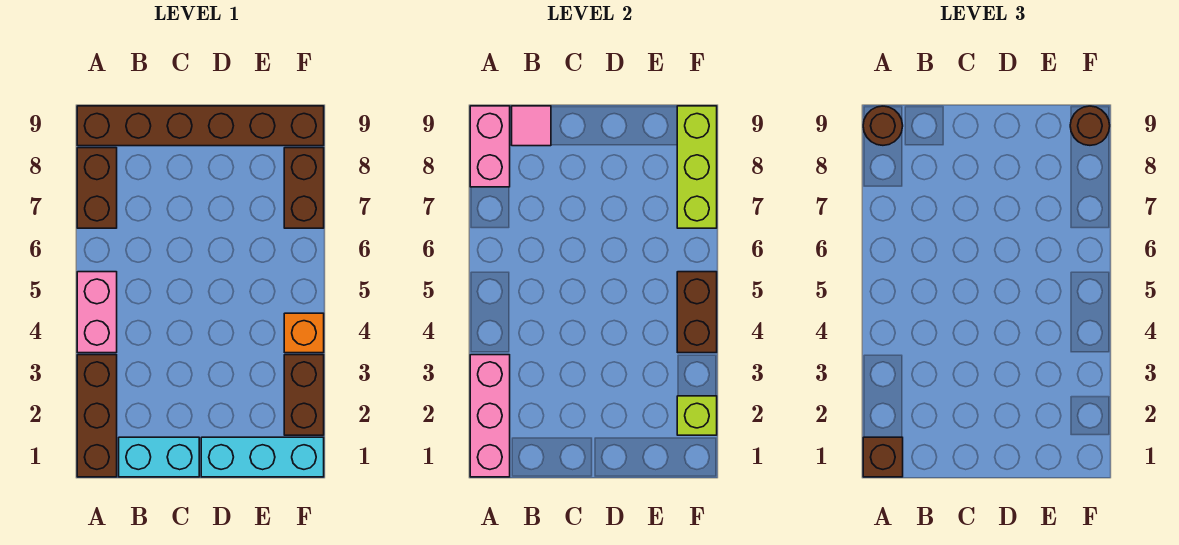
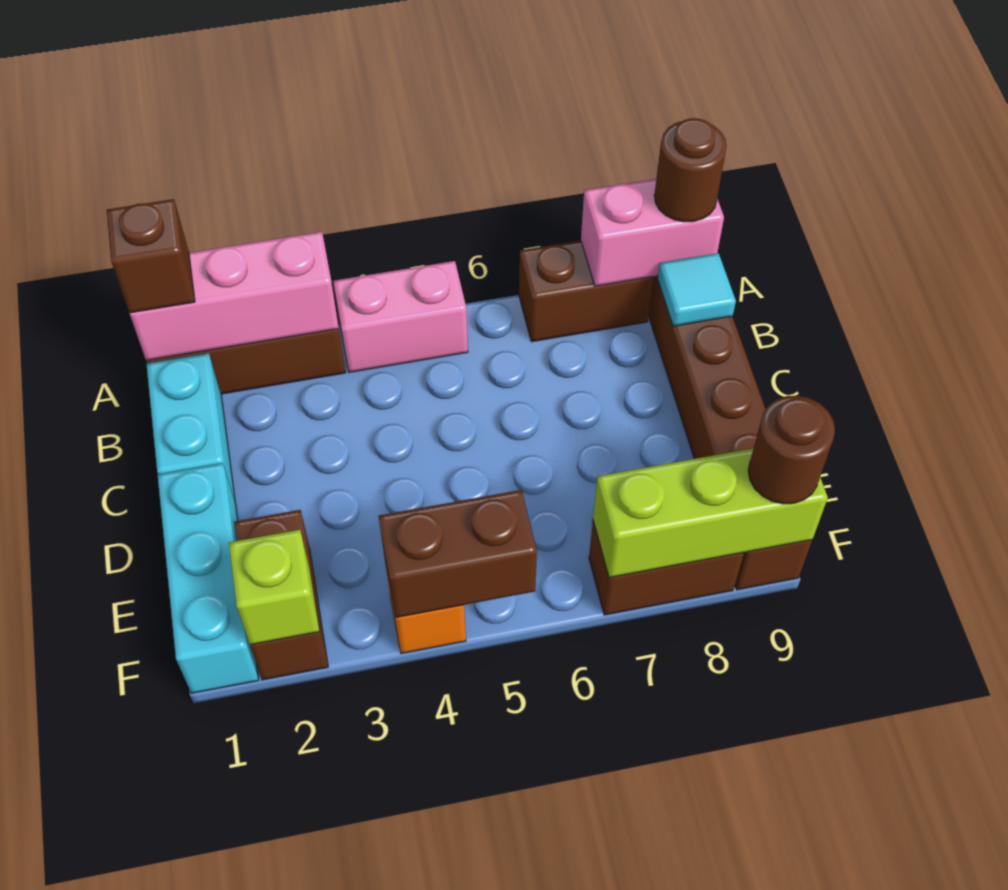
pink tile B9 level 2 -> cyan tile B9 level 2
brown brick F2:F3 level 1 -> brown brick E2:F2 level 1

